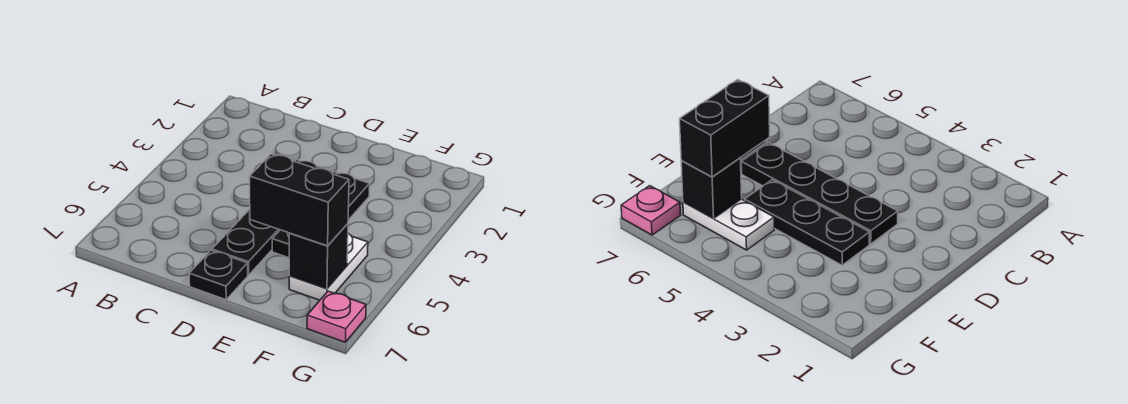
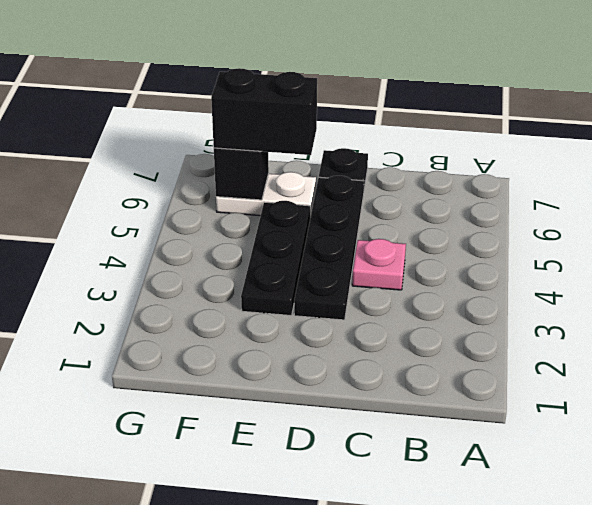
white plate F5:F6 level 1 -> white plate E6:F6 level 1
pink plate G7 level 1 -> pink plate C4 level 1

